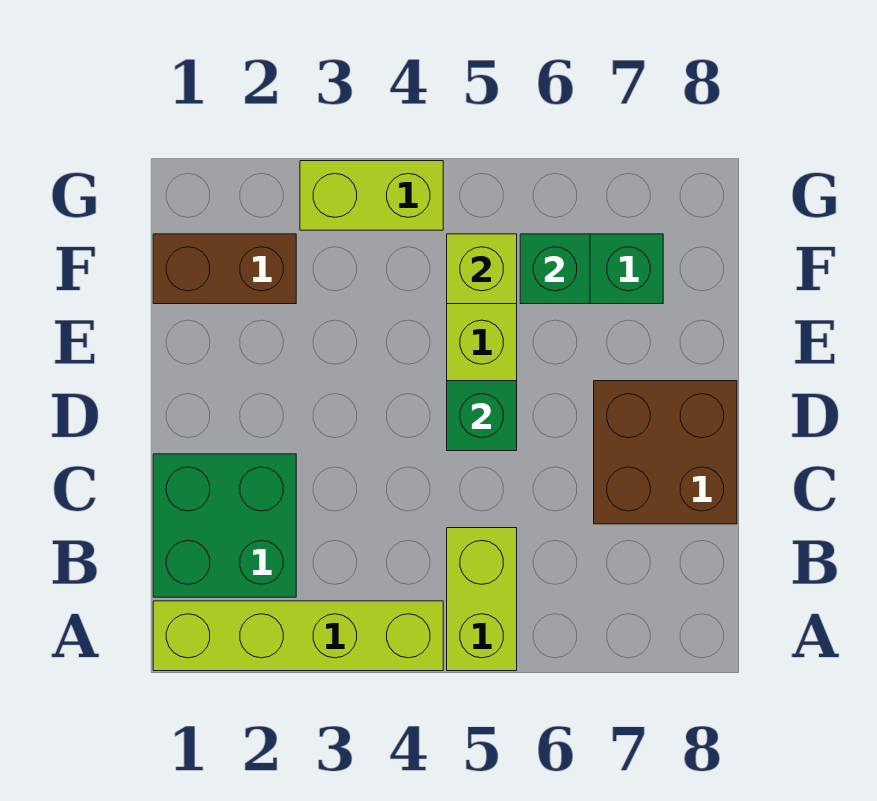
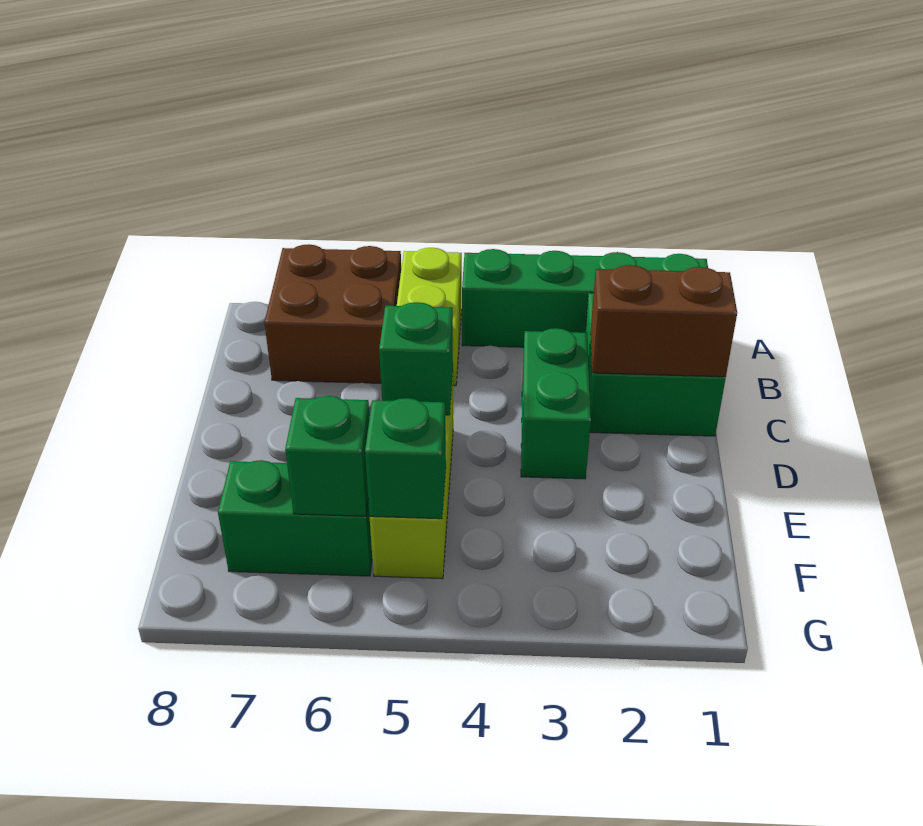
lime brick A1:A4 level 1 -> green brick A1:A4 level 1
none -> green brick C3:D3 level 1
brown brick C7:D8 level 1 -> brown brick A6:B7 level 1
brown brick F1:F2 level 1 -> brown brick C1:C2 level 2
lime brick F5 level 2 -> green brick F5 level 2
lime brick G3:G4 level 1 -> none

